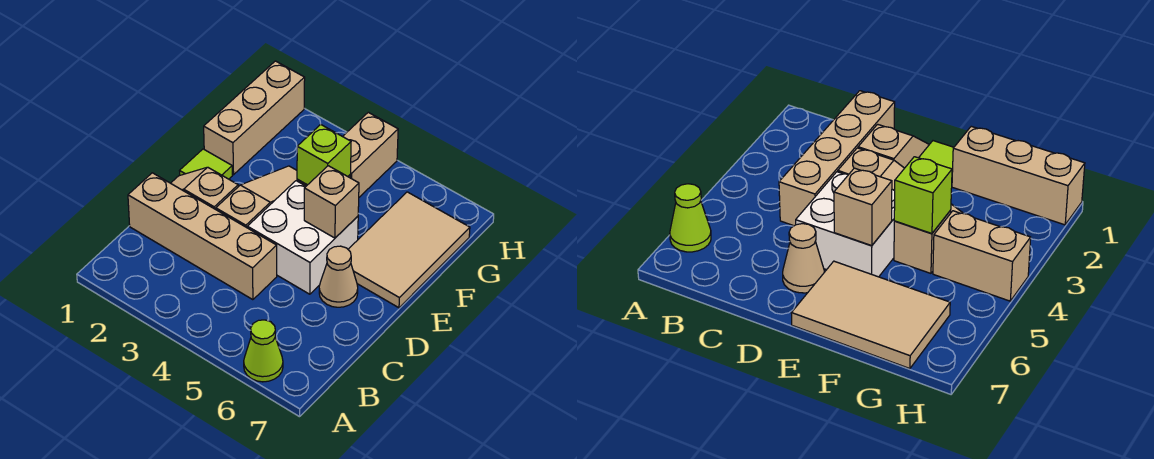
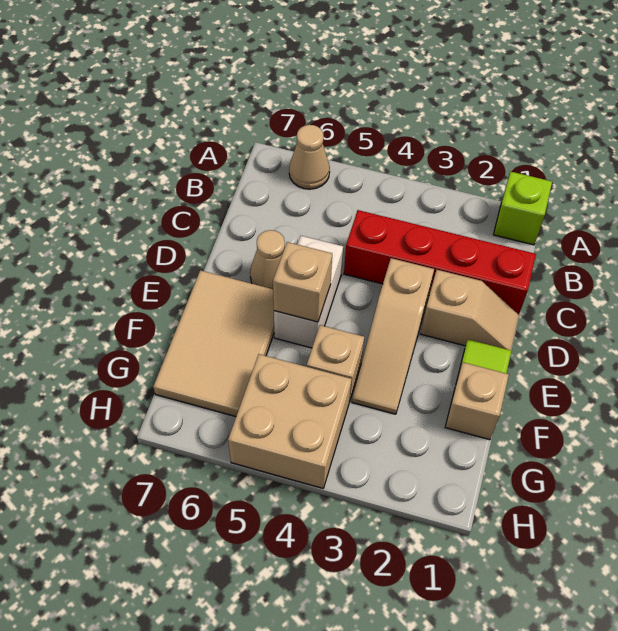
lime cone A6 level 1 -> tan cone A6 level 1
tan brick C1:C4 level 1 -> red brick C1:C4 level 1
white brick D4:E5 level 1 -> white brick D5:E5 level 1
tan brick F1:H1 level 1 -> tan brick F1 level 1
lime brick F4 level 2 -> lime brick A1 level 1
tan brick G4:H4 level 1 -> tan brick G4:H5 level 1

